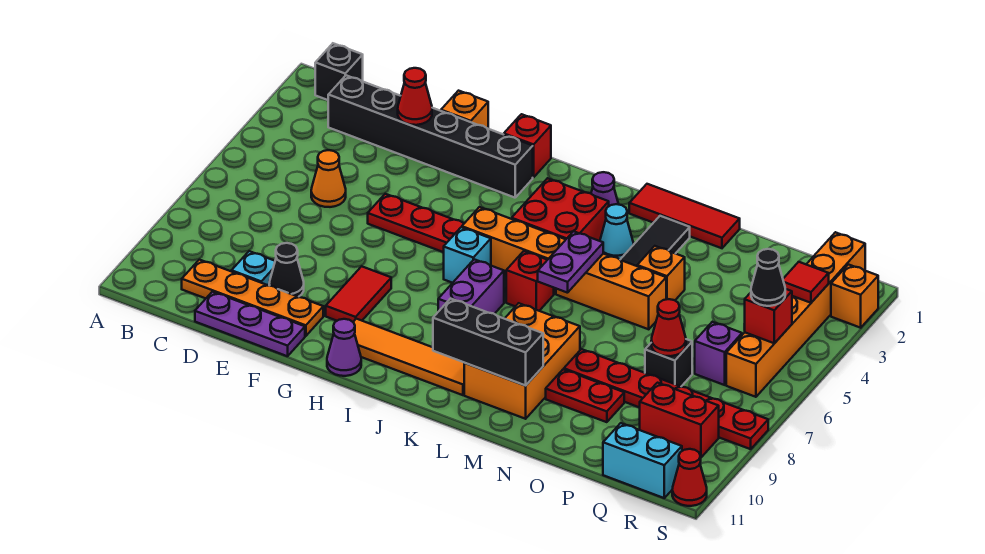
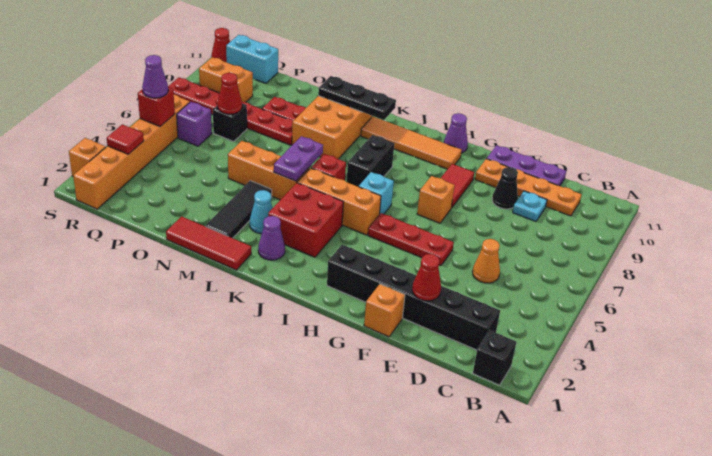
red brick H1 level 1 -> none
purple brick J7:J8 level 1 -> black brick J7:J8 level 1
black brick K10:M10 level 2 -> black plate K10:M10 level 2
orange brick N4 level 1 -> orange brick G7 level 1
red brick Q9:R9 level 1 -> orange brick Q9:R9 level 1
black cone R5 level 3 -> purple cone R5 level 3

